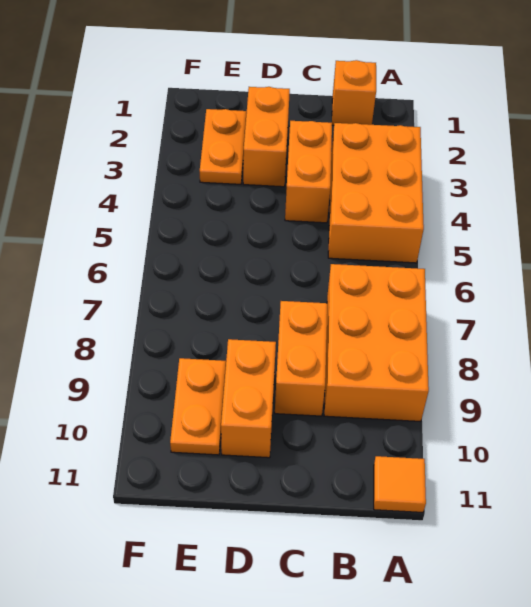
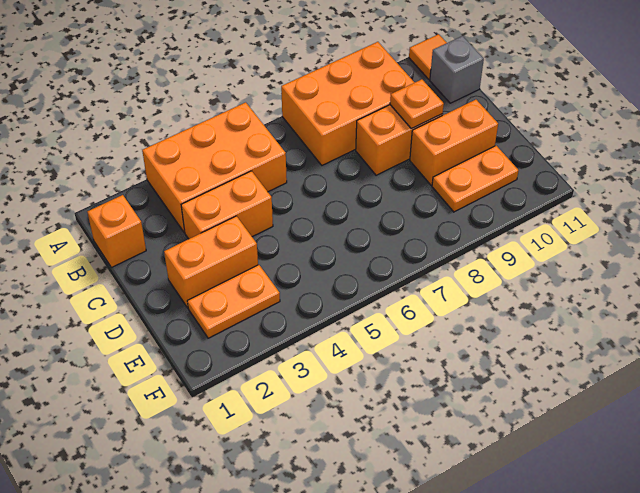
none -> grey brick B11 level 1
none -> orange plate C9 level 2

